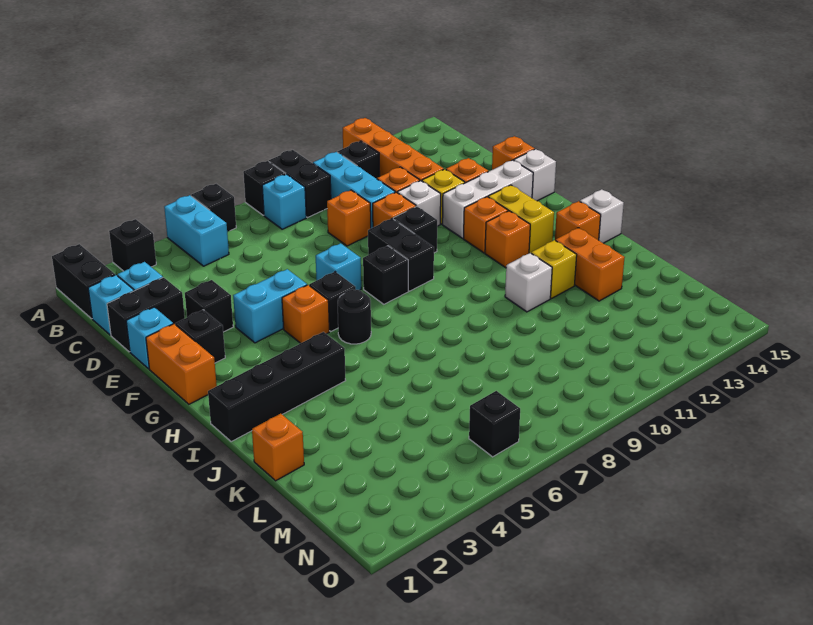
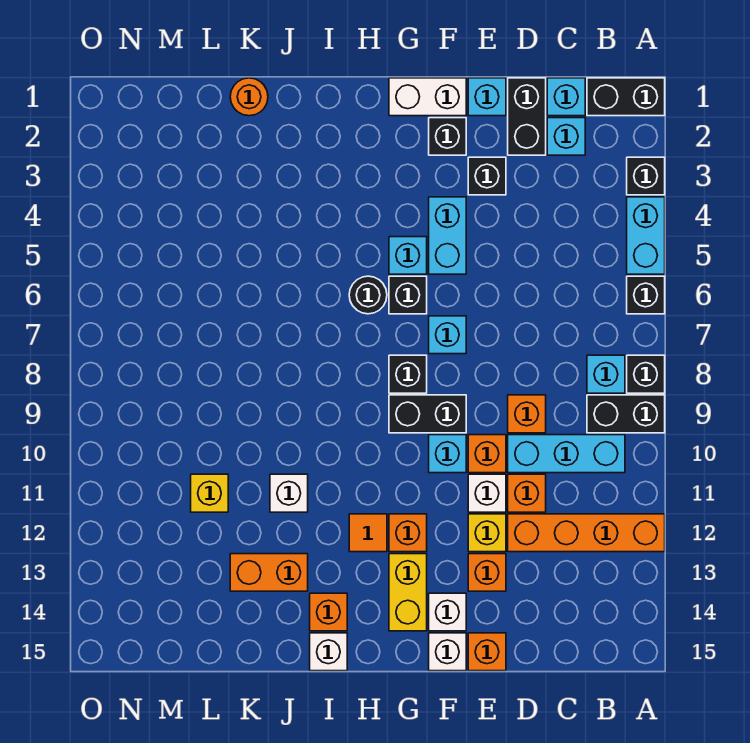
cyan brick A5:B5 level 1 -> cyan brick A4:A5 level 1
black brick B11 level 1 -> none
orange brick F1:G1 level 1 -> white brick F1:G1 level 1
black brick F10 level 1 -> cyan brick F10 level 1
white brick F12:F14 level 1 -> white brick F14 level 1
orange brick G5 level 1 -> cyan brick G5 level 1
yellow brick G13:H13 level 1 -> yellow brick G13:G14 level 1
orange brick H12 level 1 -> orange tile H12 level 1
black brick I1:I4 level 1 -> none
yellow brick J12 level 1 -> yellow brick L11 level 1
orange brick K1 level 1 -> orange round brick K1 level 1
black brick N6 level 1 -> none

